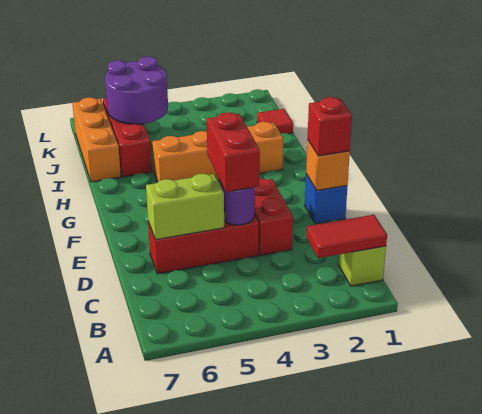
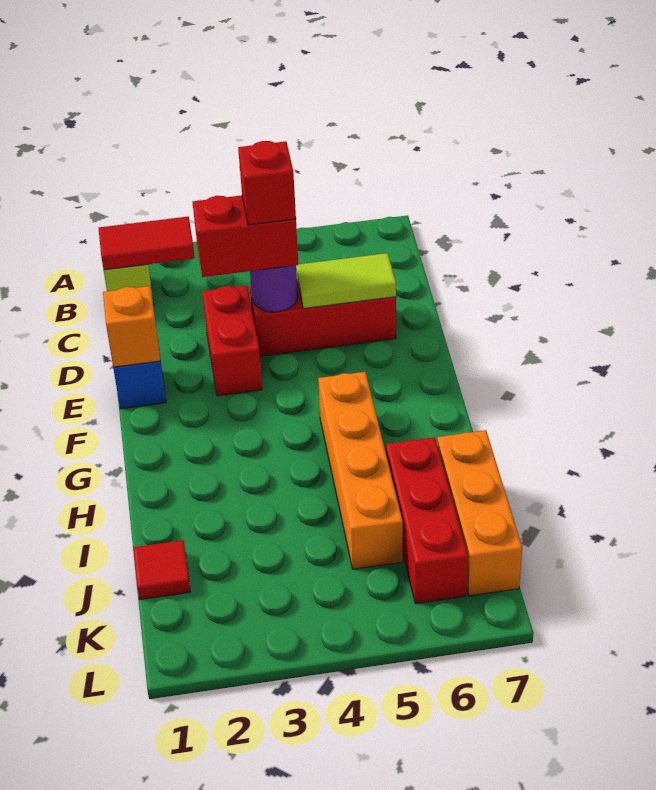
red brick D4:E4 level 3 -> red brick D3:D4 level 3
lime brick D5:D6 level 2 -> lime tile D5:D6 level 2
red brick E1 level 3 -> red brick D4 level 4
orange brick H2:H5 level 1 -> orange brick G5:J5 level 1
purple round brick J5:K6 level 2 -> none

